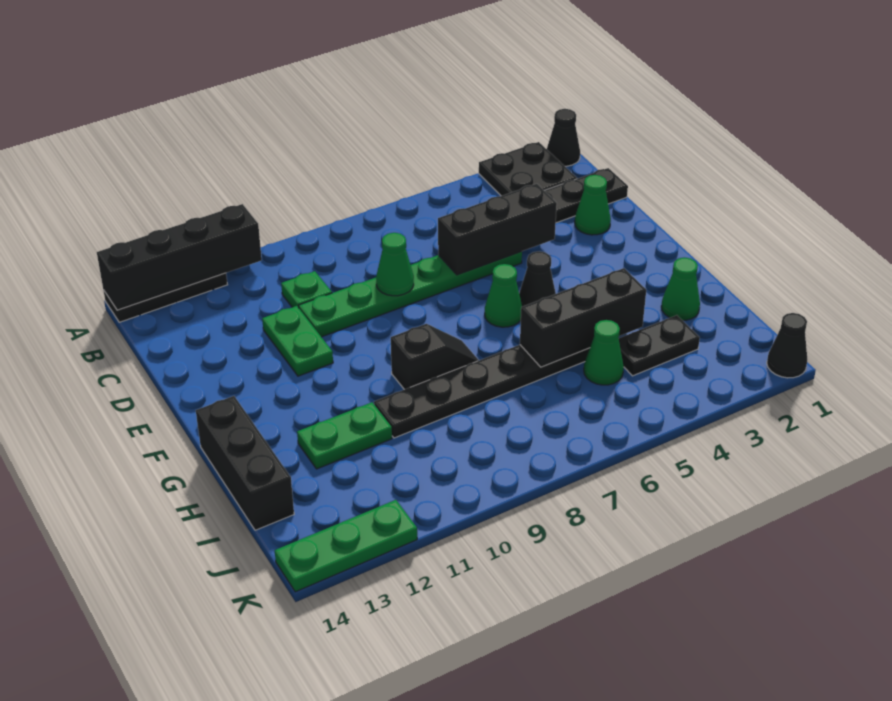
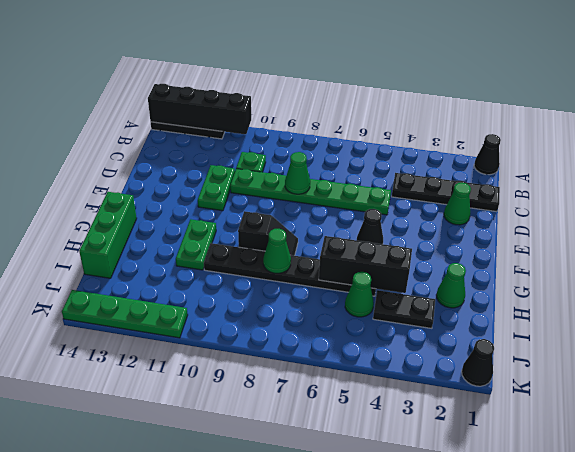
black plate A2:B3 level 1 -> none
black brick D4:D6 level 2 -> none
green cone F6 level 1 -> green cone H8 level 2
black brick G14:I14 level 1 -> green brick G14:I14 level 1
green plate H11:H12 level 1 -> green plate G11:H11 level 1
green plate K12:K14 level 1 -> green plate K11:K14 level 1

